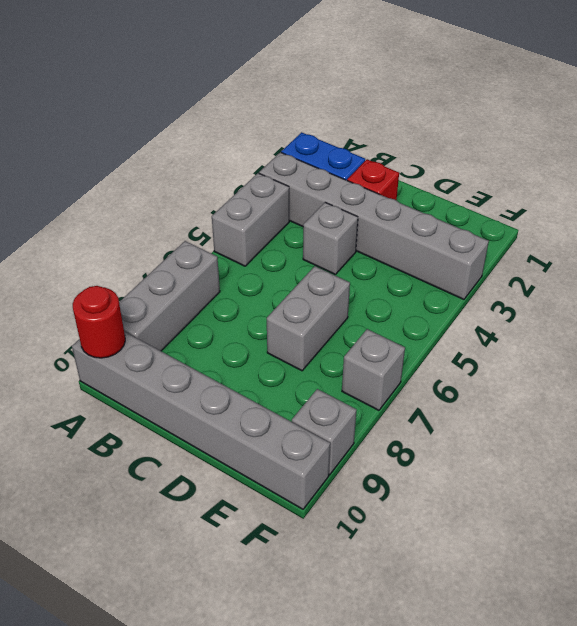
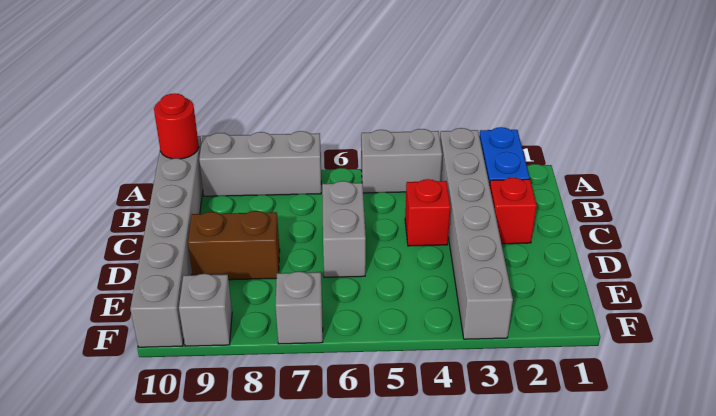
grey brick C4 level 1 -> red brick C4 level 1
grey brick D6:D7 level 1 -> grey brick C6:D6 level 1
none -> brown brick D8:D9 level 1

